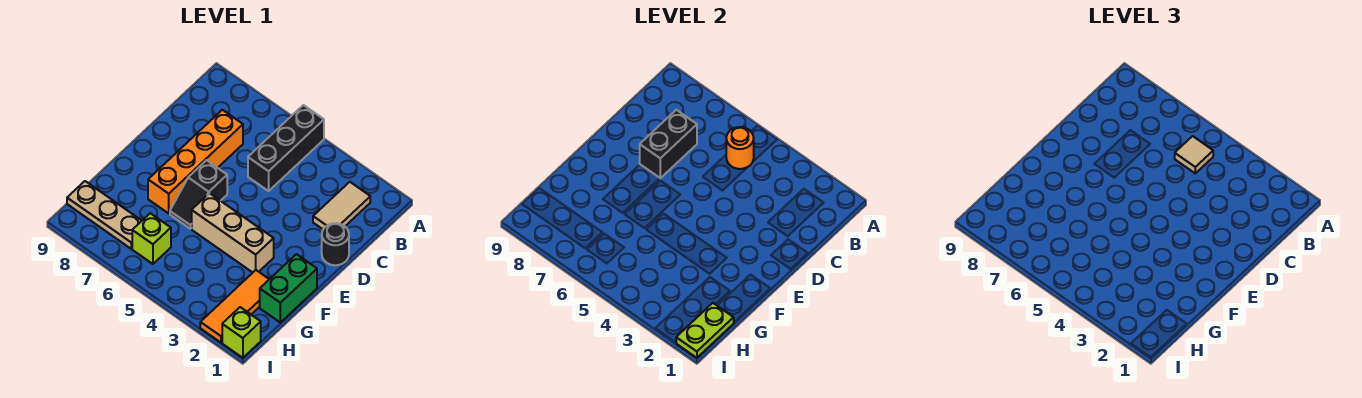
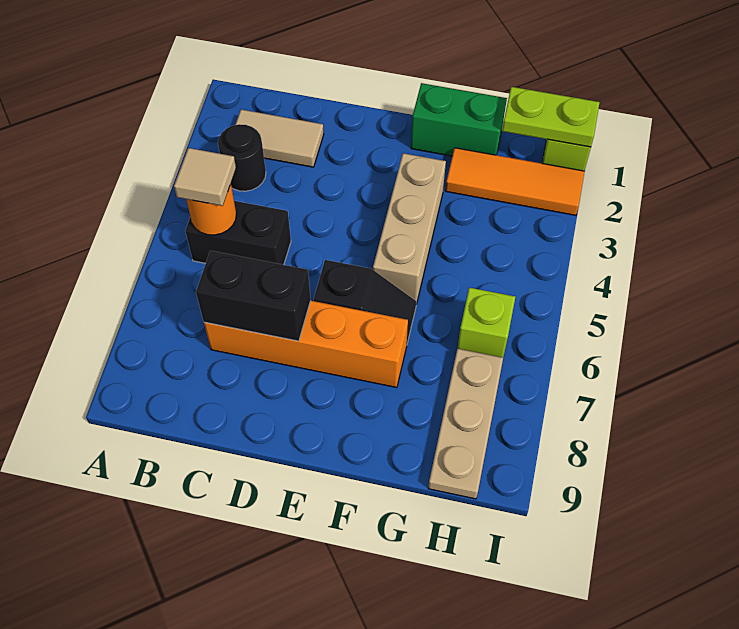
black brick A5:C5 level 1 -> black brick B5:C5 level 1
black round brick D1 level 1 -> black round brick B3 level 1

